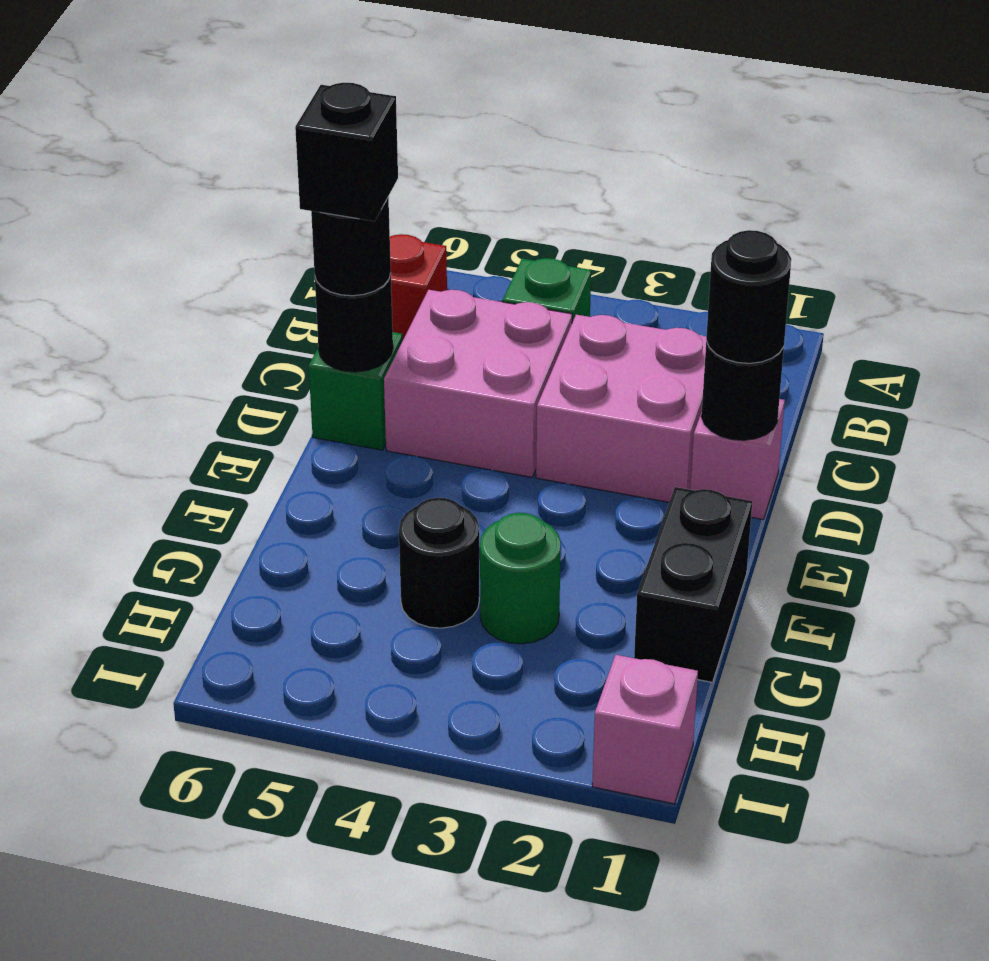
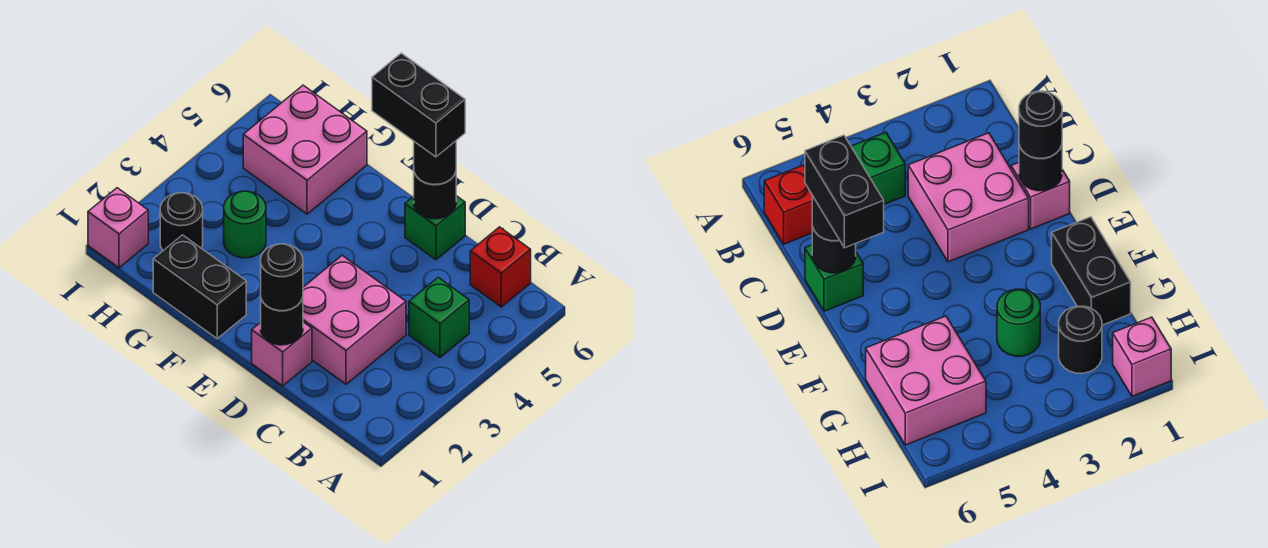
pink brick C4:D5 level 1 -> pink brick G5:H6 level 1
black brick D6 level 4 -> black brick D6:E6 level 4
black round brick G4 level 1 -> black round brick H2 level 1

